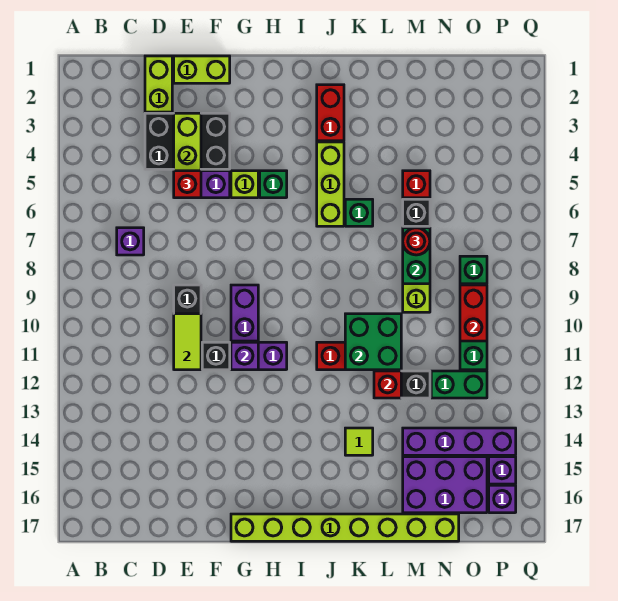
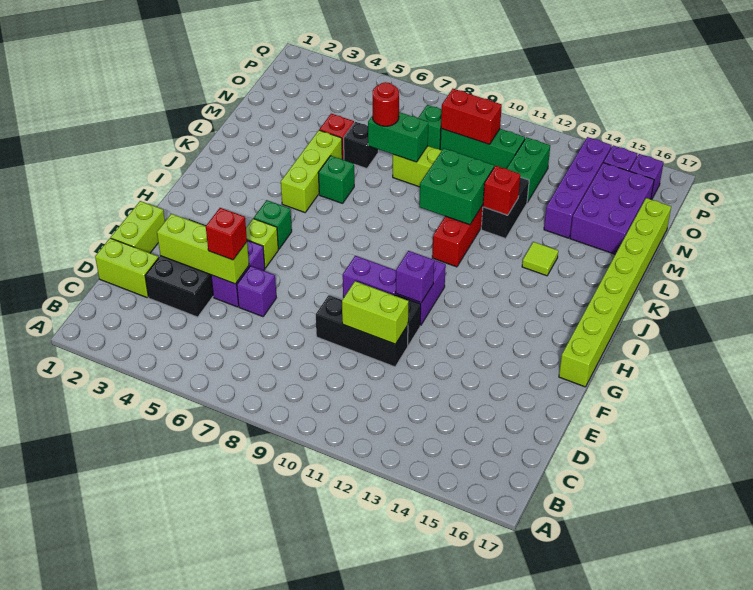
purple brick C7 level 1 -> purple brick E6 level 1
lime tile E10:E11 level 2 -> lime brick E10:E11 level 2
red brick J2:J3 level 1 -> none
lime brick J4:J6 level 1 -> lime brick J5:L5 level 1

